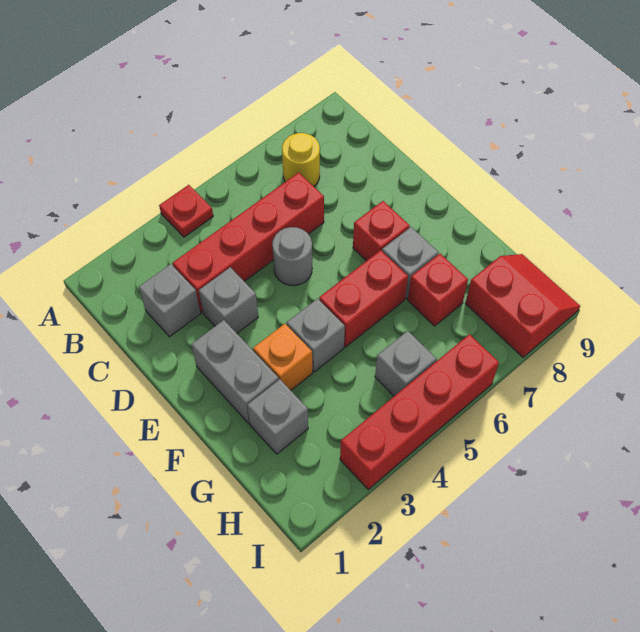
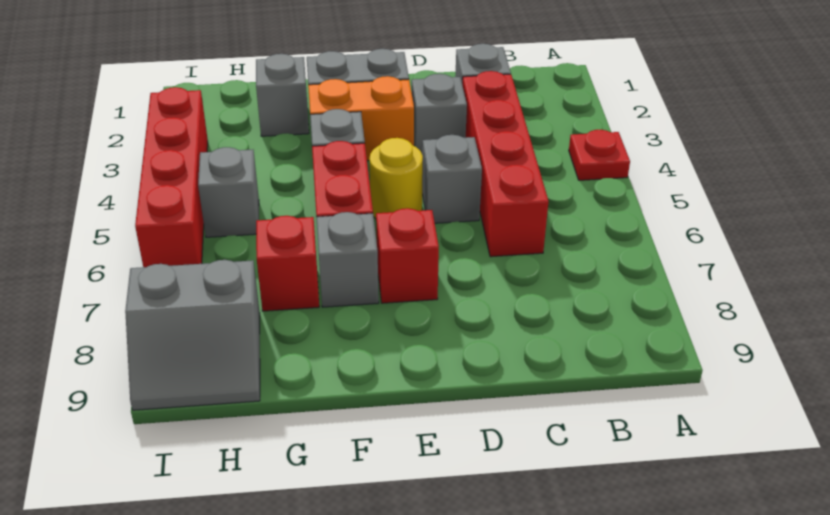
yellow round brick B7 level 1 -> yellow round brick E5 level 1
grey round brick D5 level 1 -> grey brick D5 level 1
orange brick F3 level 1 -> orange brick E3:F3 level 1
red slope H8:I9 level 1 top 8 -> grey slope H8:I9 level 1 top 8

